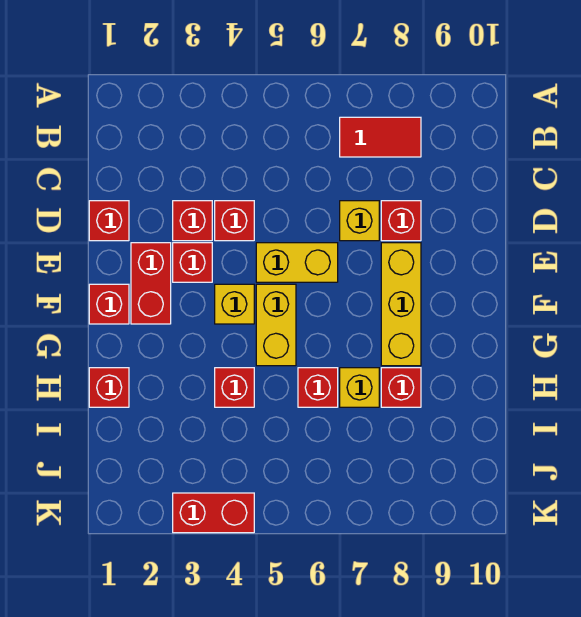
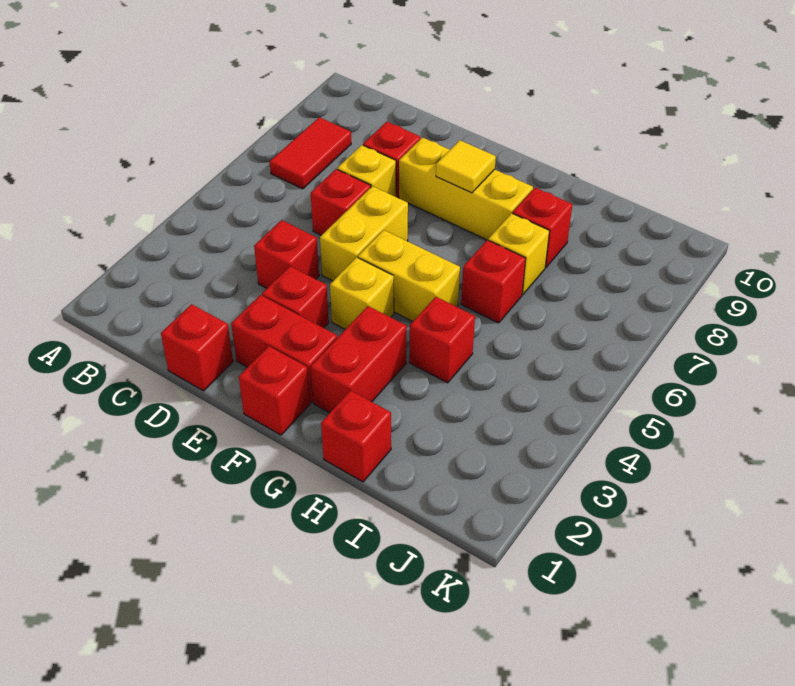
red brick D3 level 1 -> red brick D6 level 1
none -> yellow tile F8 level 2
red brick K3:K4 level 1 -> red brick G2:G3 level 1

